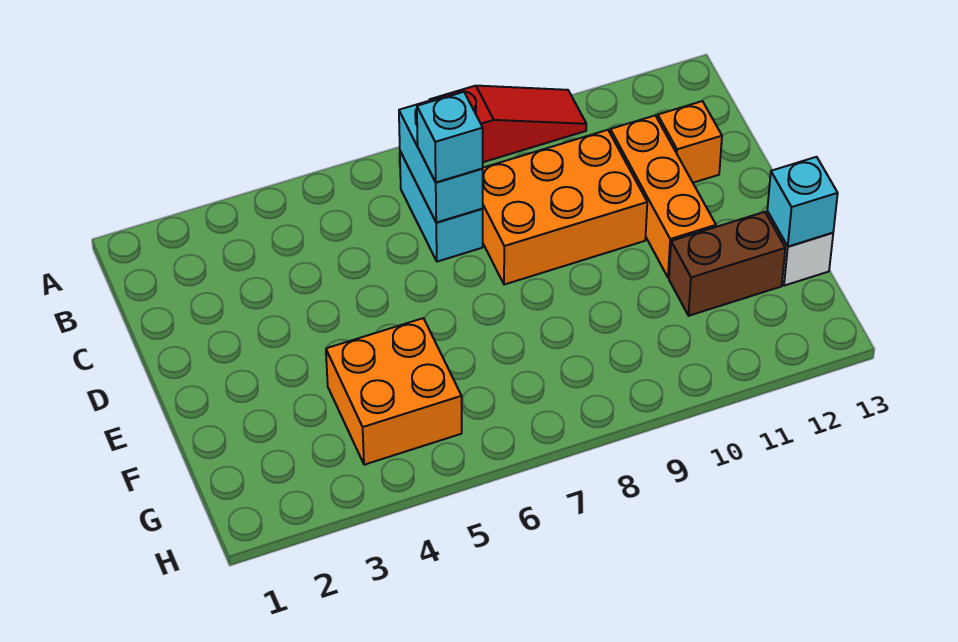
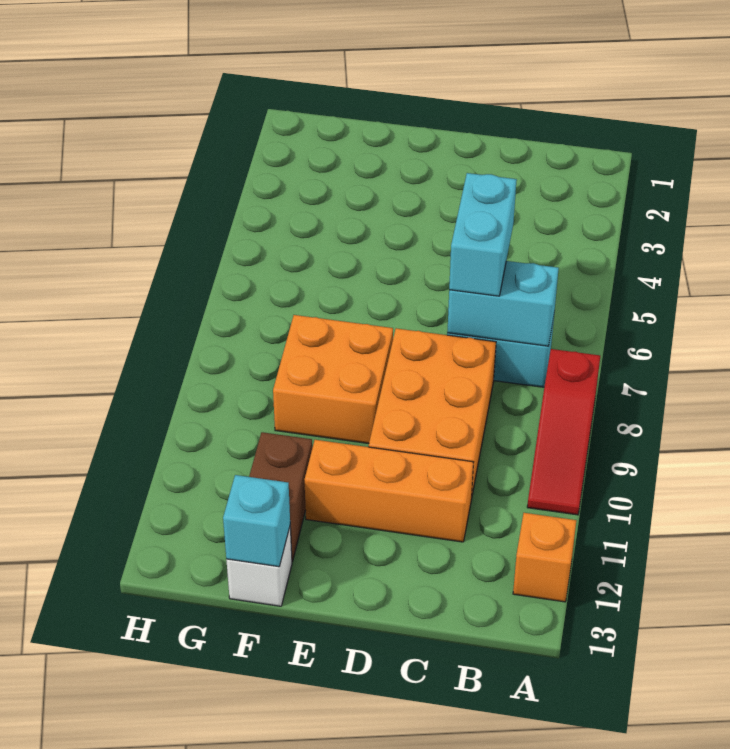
cyan brick C7 level 3 -> cyan brick C6:C7 level 3
orange brick C12 level 1 -> orange brick A12 level 1
orange brick F4:G5 level 1 -> orange brick E8:F9 level 1

